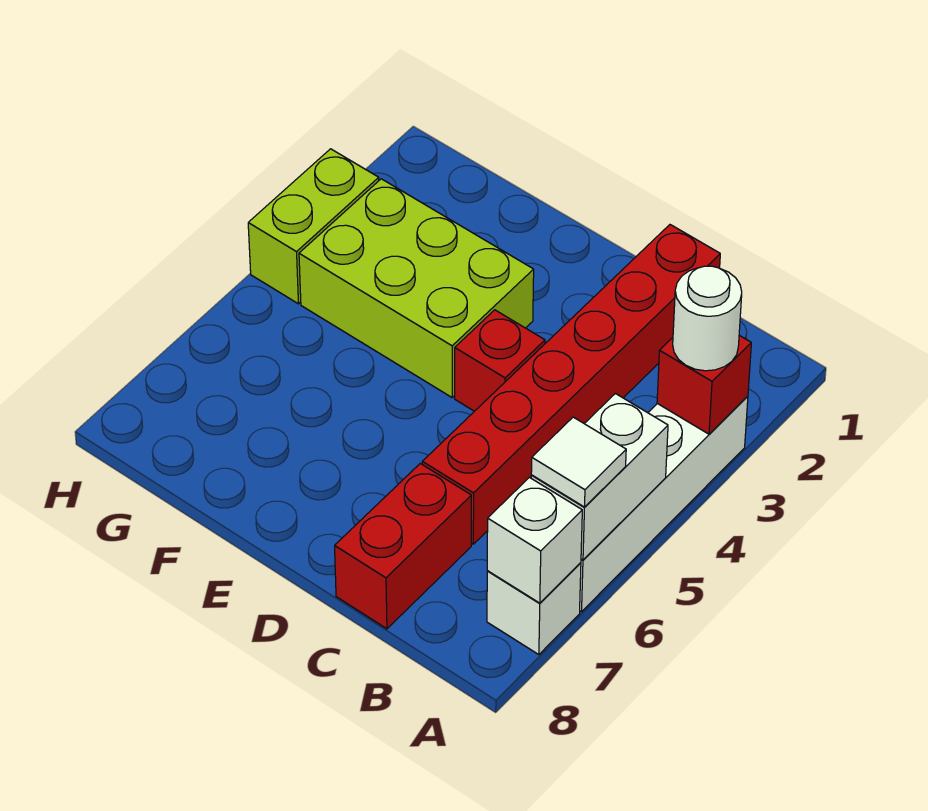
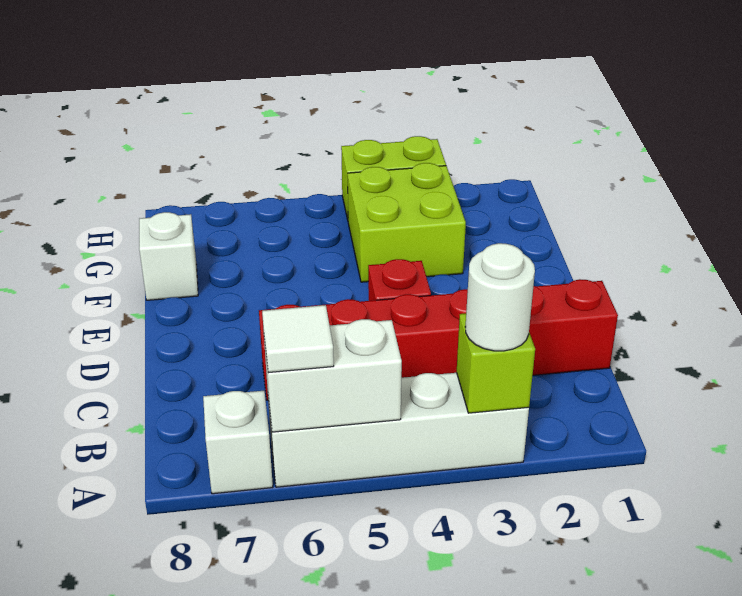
red brick A3 level 2 -> lime brick A3 level 2
white brick A7 level 2 -> white brick F8 level 1
red brick C7:C8 level 1 -> none
lime brick E3:G4 level 1 -> lime brick F3:G4 level 1

